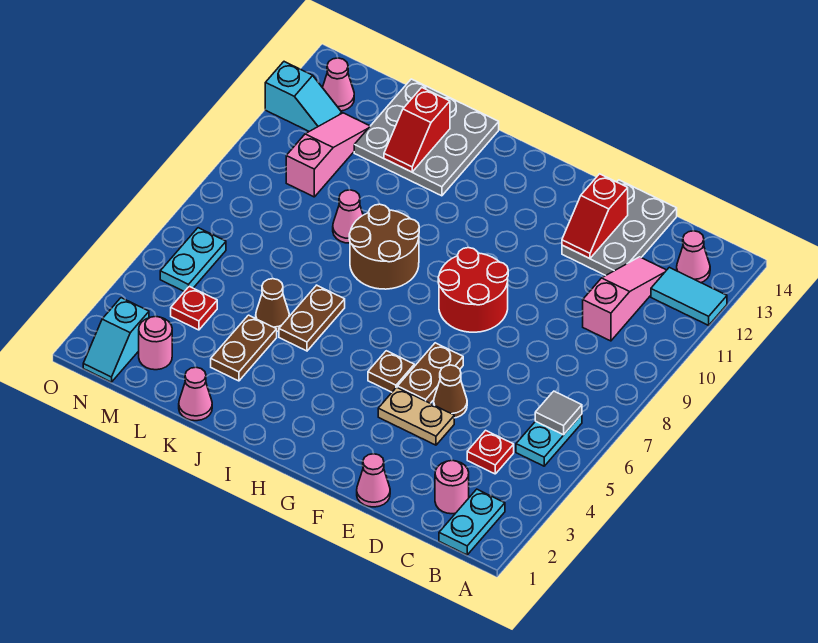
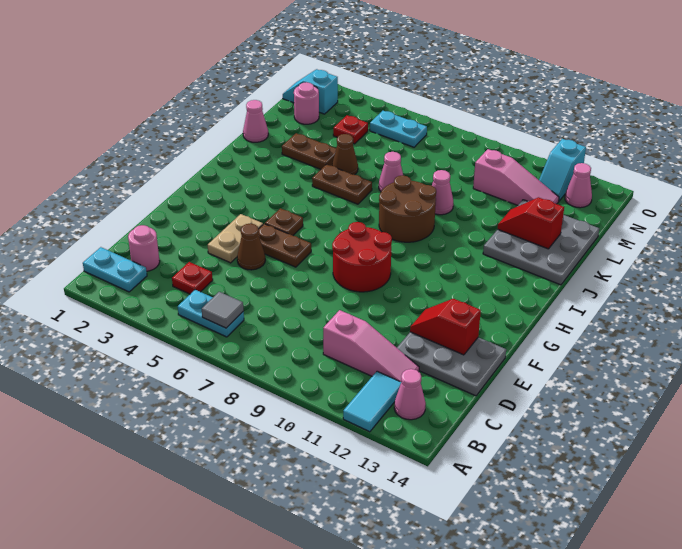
pink cone E1 level 1 -> pink cone K7 level 1

